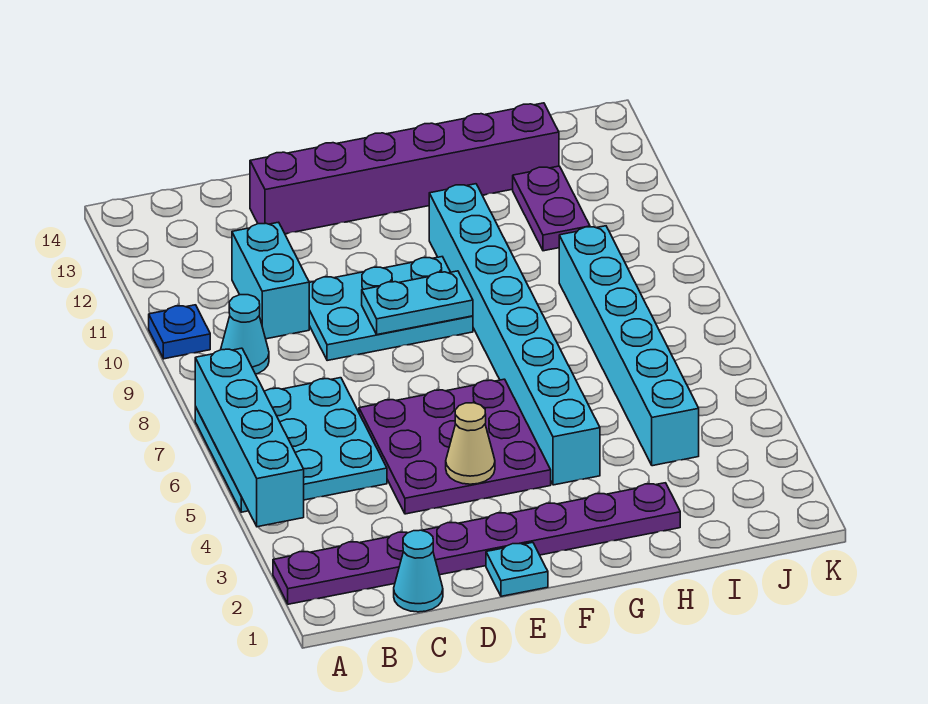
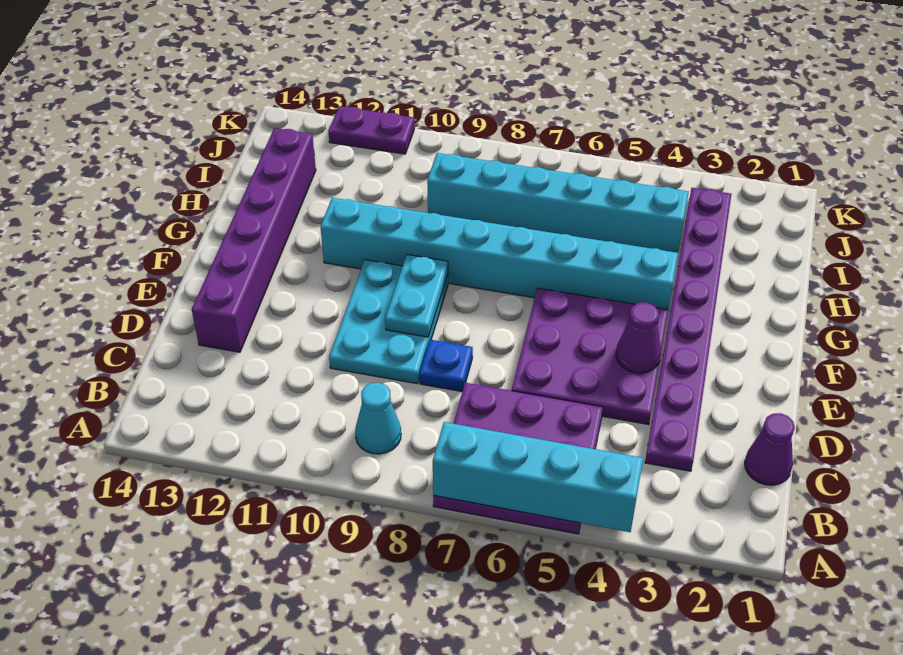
purple plate A2:H2 level 1 -> purple plate C3:J3 level 1
cyan plate A5:C7 level 1 -> purple plate A5:C7 level 1
blue plate A10 level 1 -> blue plate D8 level 1
cyan cone C1 level 1 -> purple cone C1 level 1
cyan brick C10:C11 level 1 -> none
cyan plate E1 level 1 -> none
tan cone E4 level 2 -> purple cone E4 level 2
purple plate I11:I12 level 1 -> purple plate K11:K12 level 1

